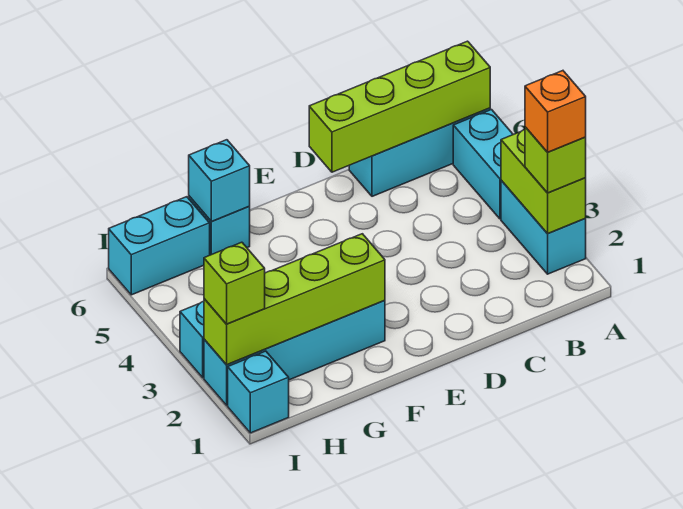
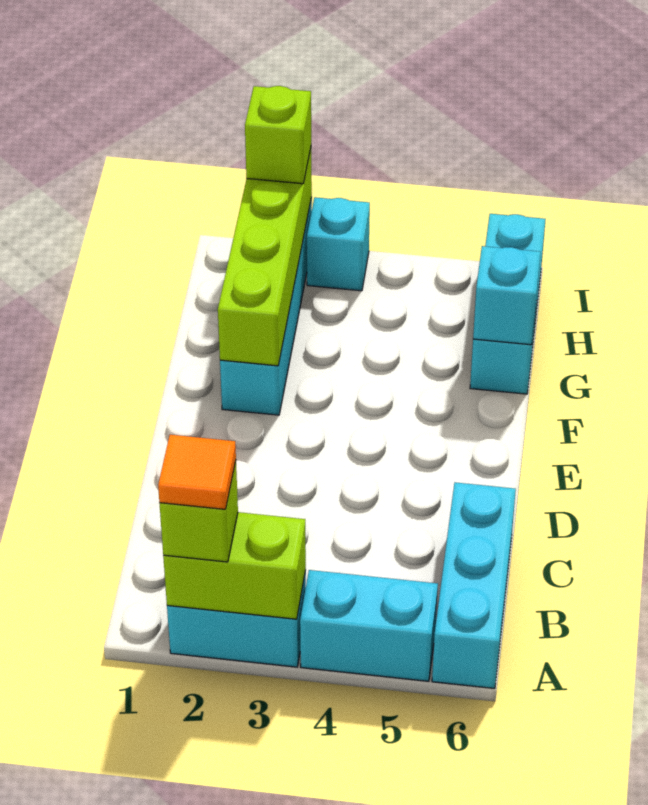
orange brick A2 level 4 -> orange tile A2 level 4
lime brick A6:D6 level 2 -> none
cyan brick I1 level 1 -> none

